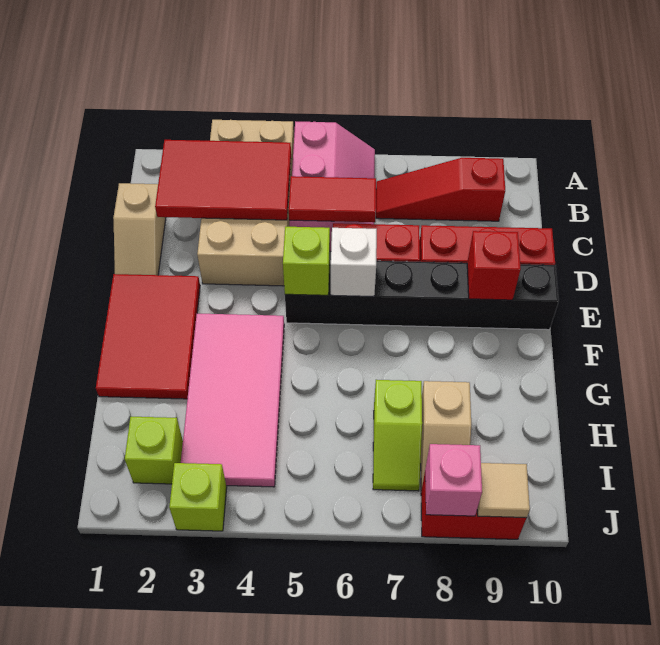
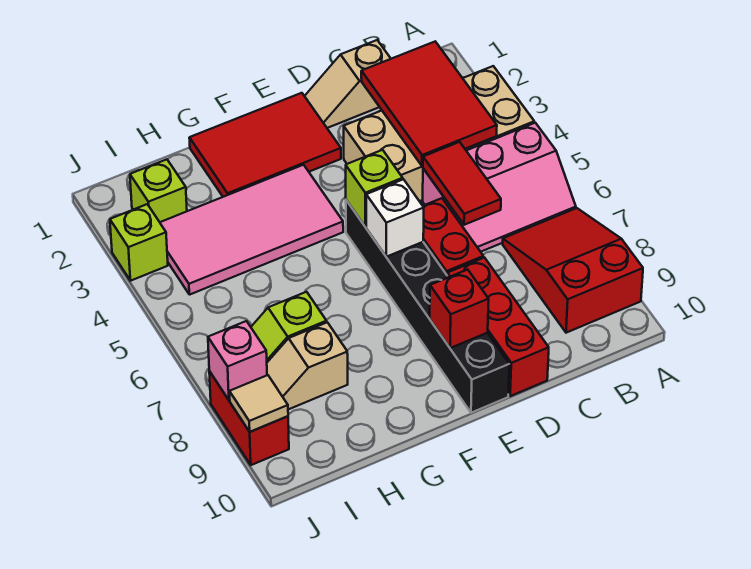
red slope B7:B9 level 1 top 9 -> red slope A7:B9 level 1 top 9

